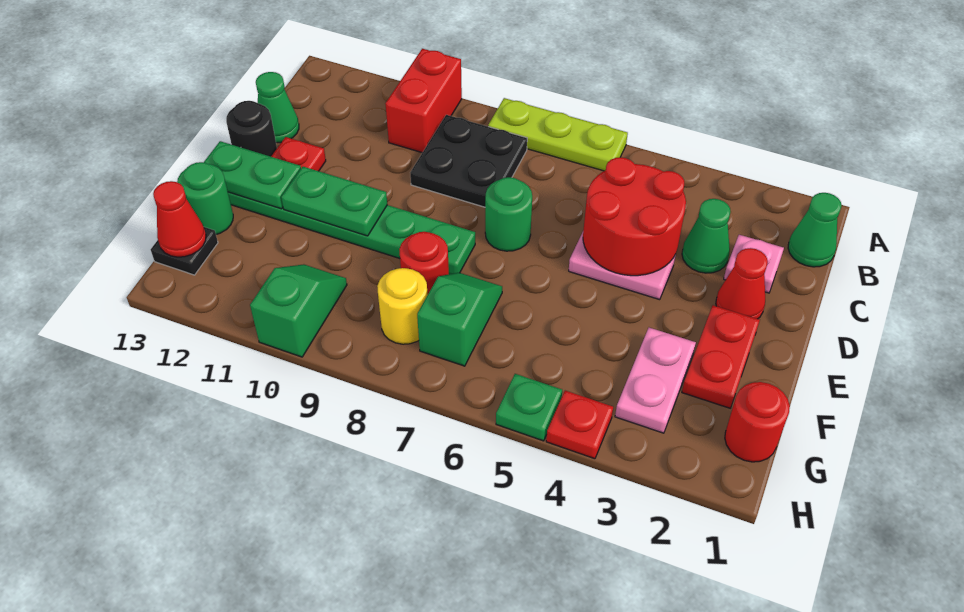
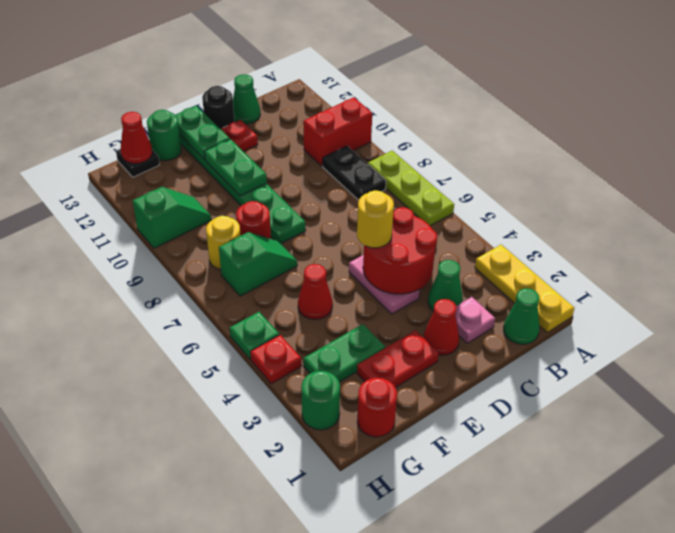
none -> yellow plate A1:A3 level 1
black plate B8:C9 level 1 -> black plate B8:B9 level 1
none -> yellow round brick D5 level 3
green round brick D7 level 1 -> green round brick H2 level 1
pink plate F3:G3 level 1 -> green plate F3:G3 level 1
none -> red cone F5 level 1

